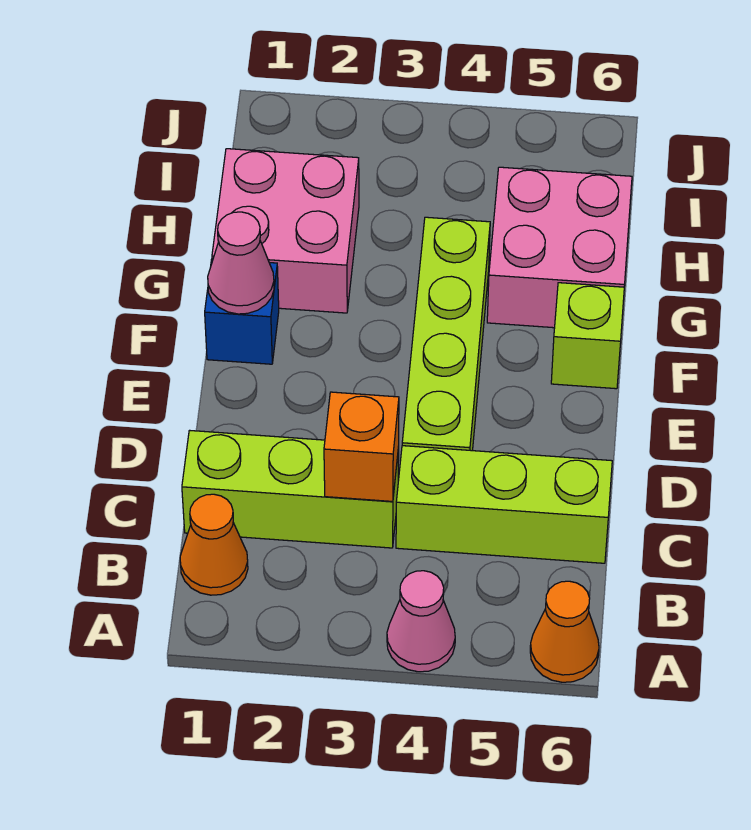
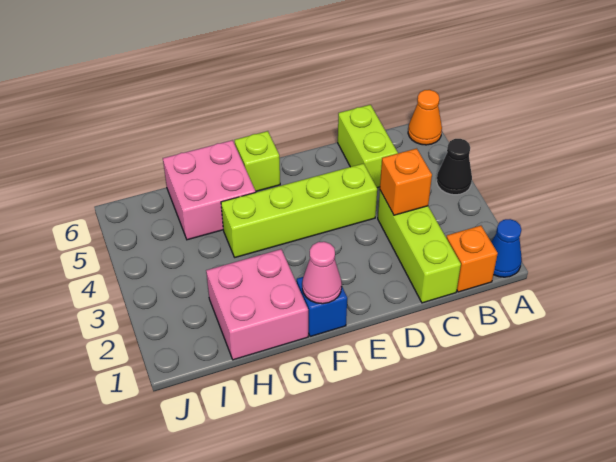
none -> blue cone A1 level 1
pink cone A4 level 1 -> black cone A4 level 1
orange cone B1 level 1 -> orange brick B1 level 1
lime brick C4:C6 level 1 -> lime brick C5:C6 level 1

